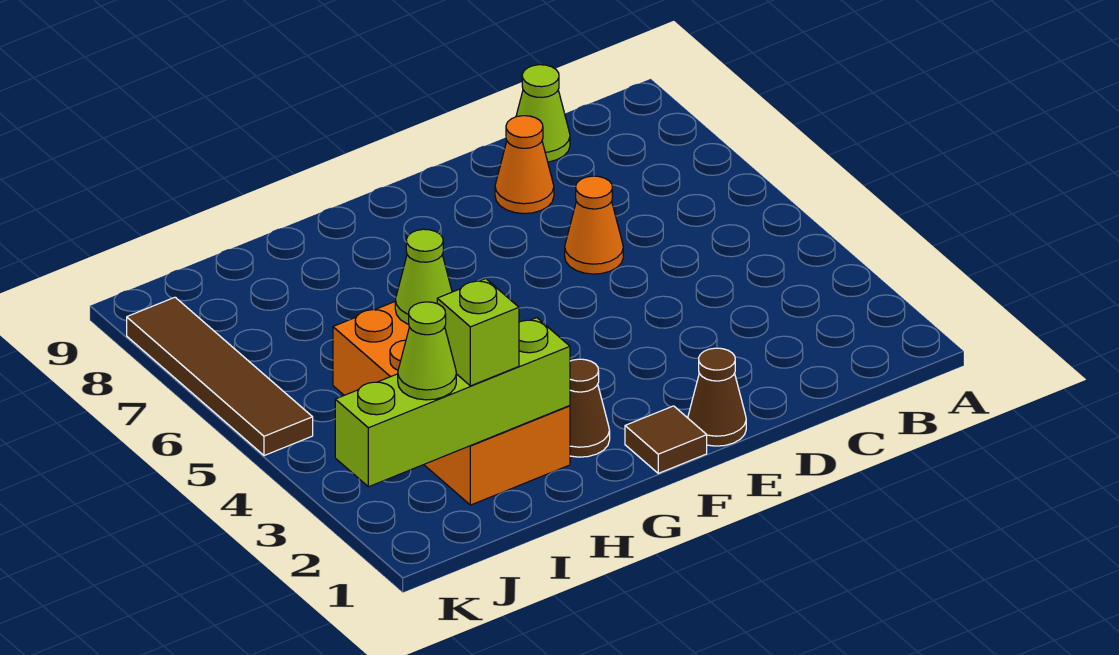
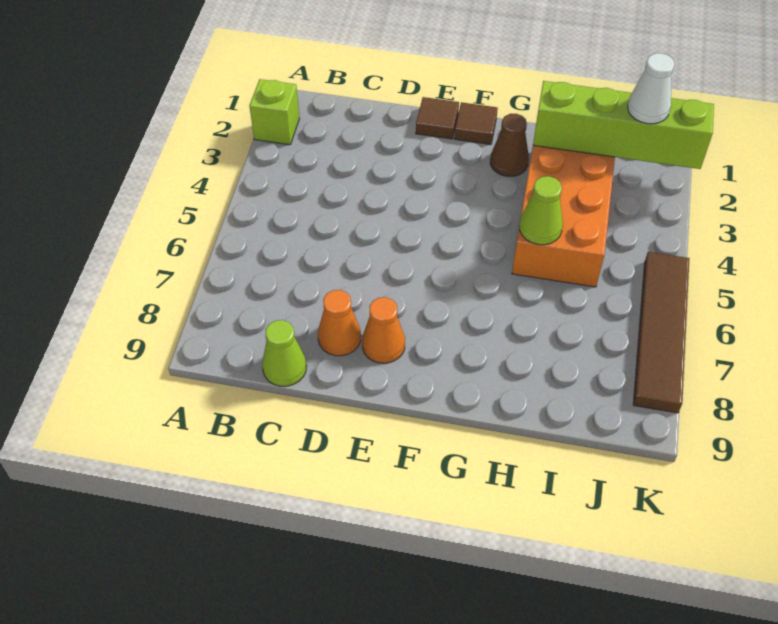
orange cone D6 level 1 -> orange cone E8 level 1
brown cone E1 level 1 -> brown tile E1 level 1
lime brick I2 level 3 -> lime brick A2 level 1
lime cone J2 level 3 -> white cone J2 level 3

